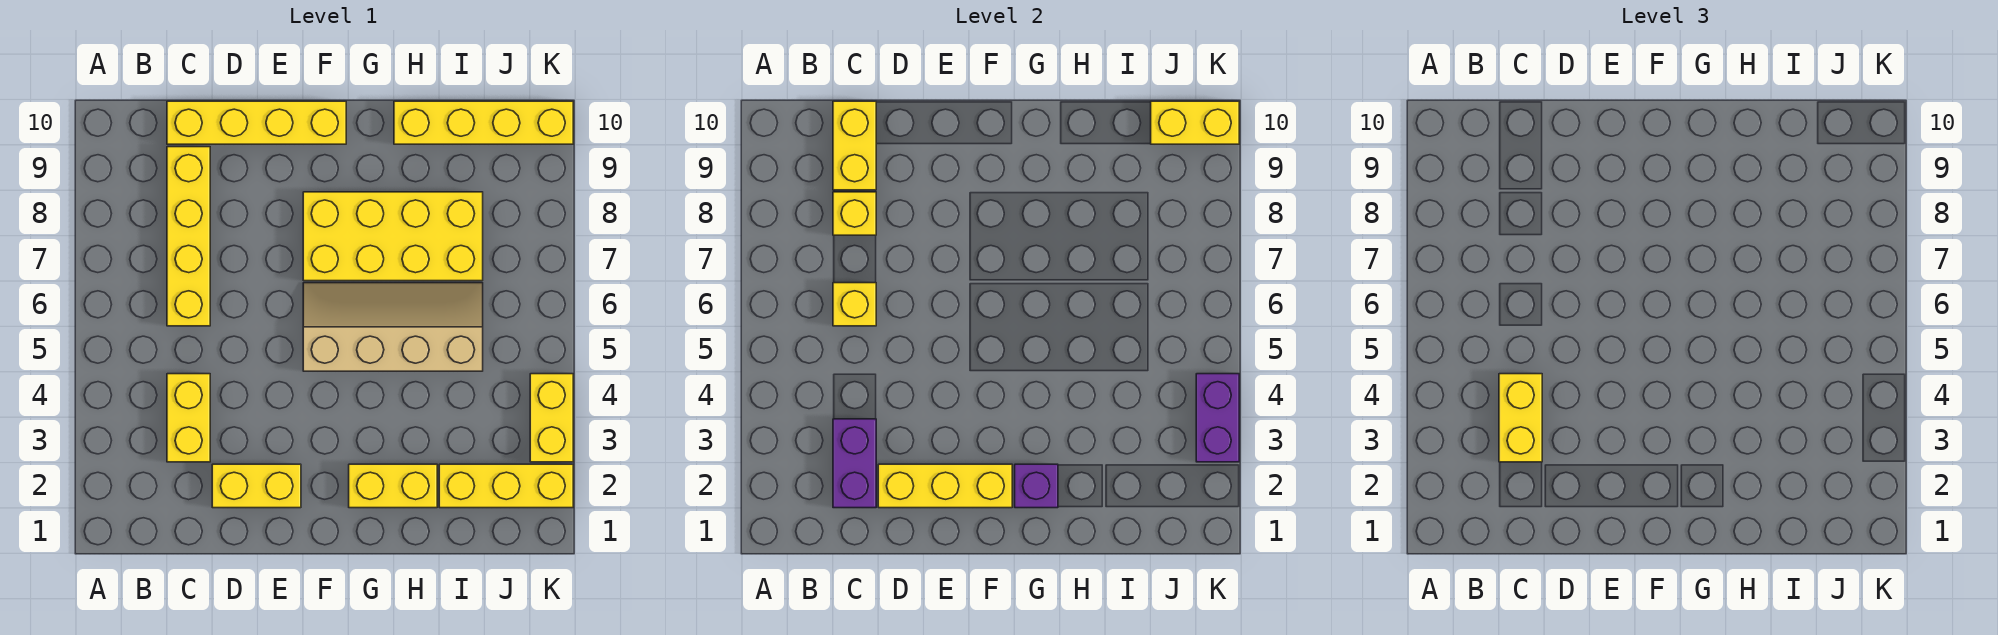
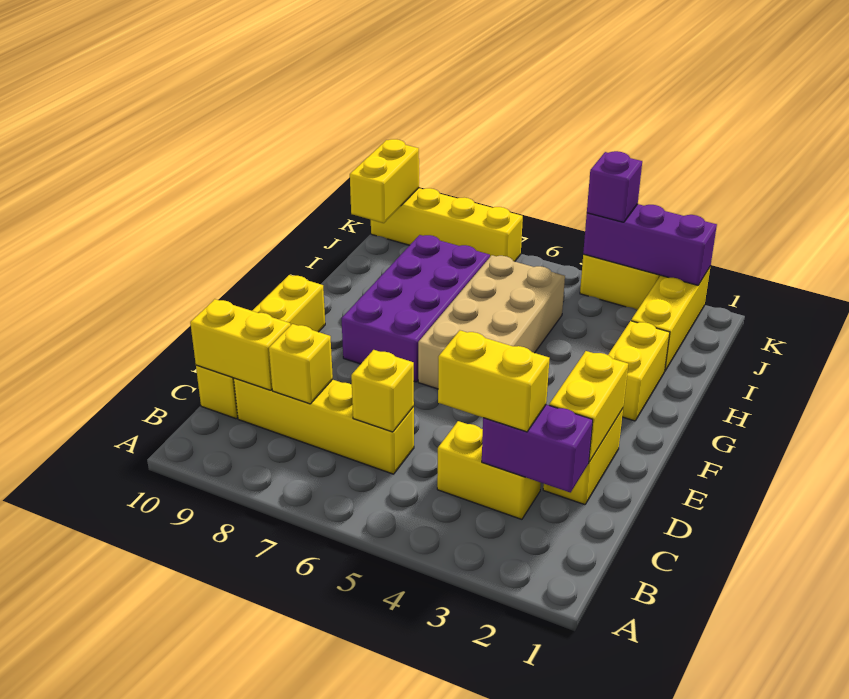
yellow brick D2:F2 level 2 -> yellow brick D2:E2 level 2
tan slope F5:I6 level 1 top 5 -> tan brick F5:I6 level 1
yellow brick F7:I8 level 1 -> purple brick F7:I8 level 1
purple brick G2 level 2 -> purple brick K4 level 3
yellow brick H10:K10 level 1 -> yellow brick K7:K10 level 1
purple brick K3:K4 level 2 -> purple brick K2:K4 level 2

